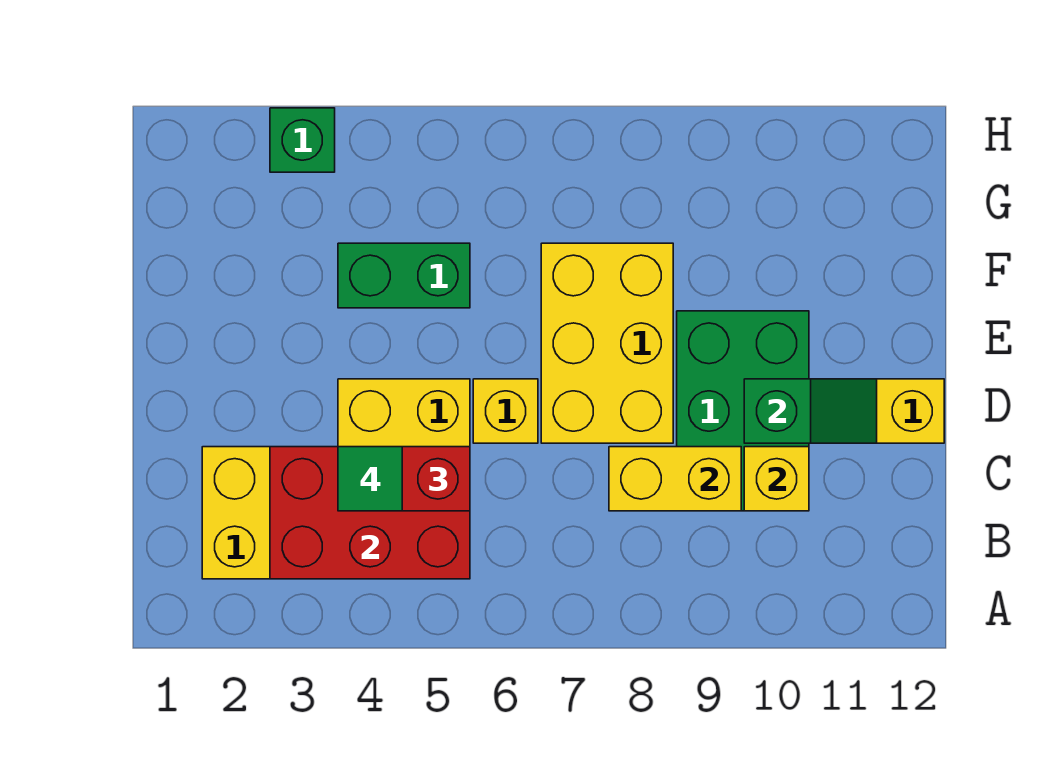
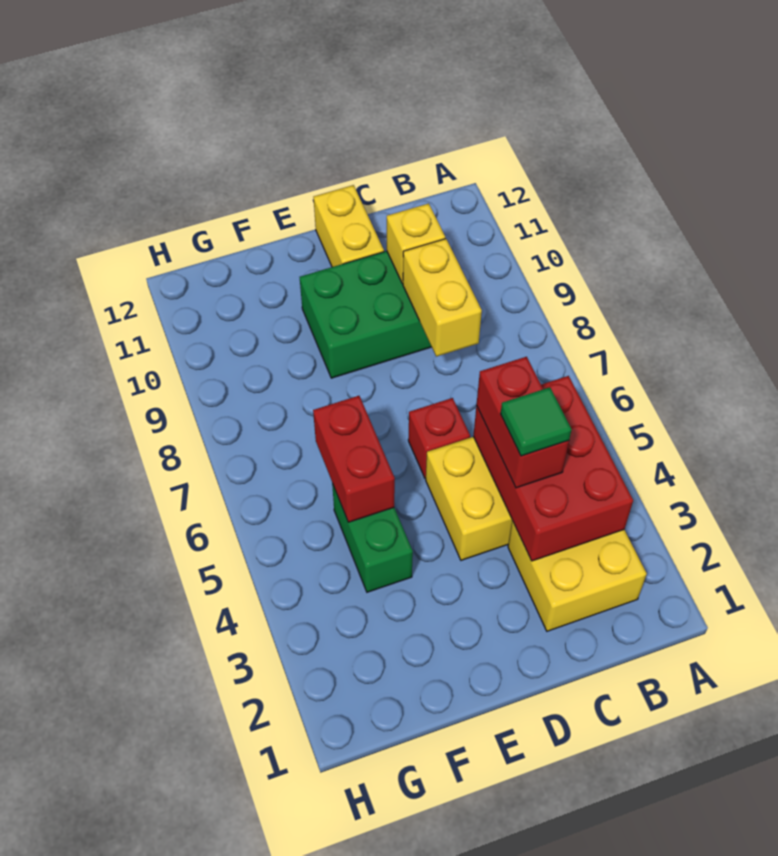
yellow brick D6 level 1 -> red brick D6 level 1
yellow brick D7:F8 level 1 -> none
green slope D10:D11 level 2 top 10 -> none
none -> red brick F5:F6 level 2
green brick H3 level 1 -> none

